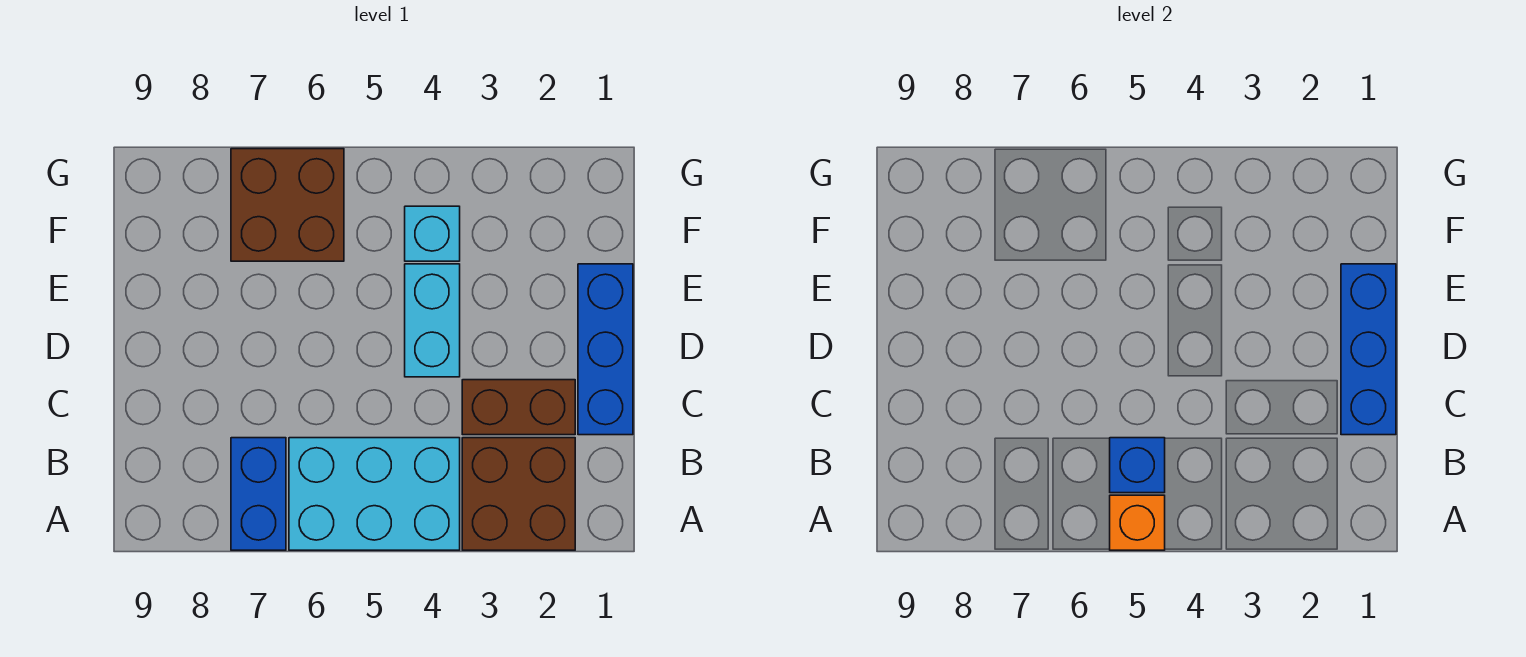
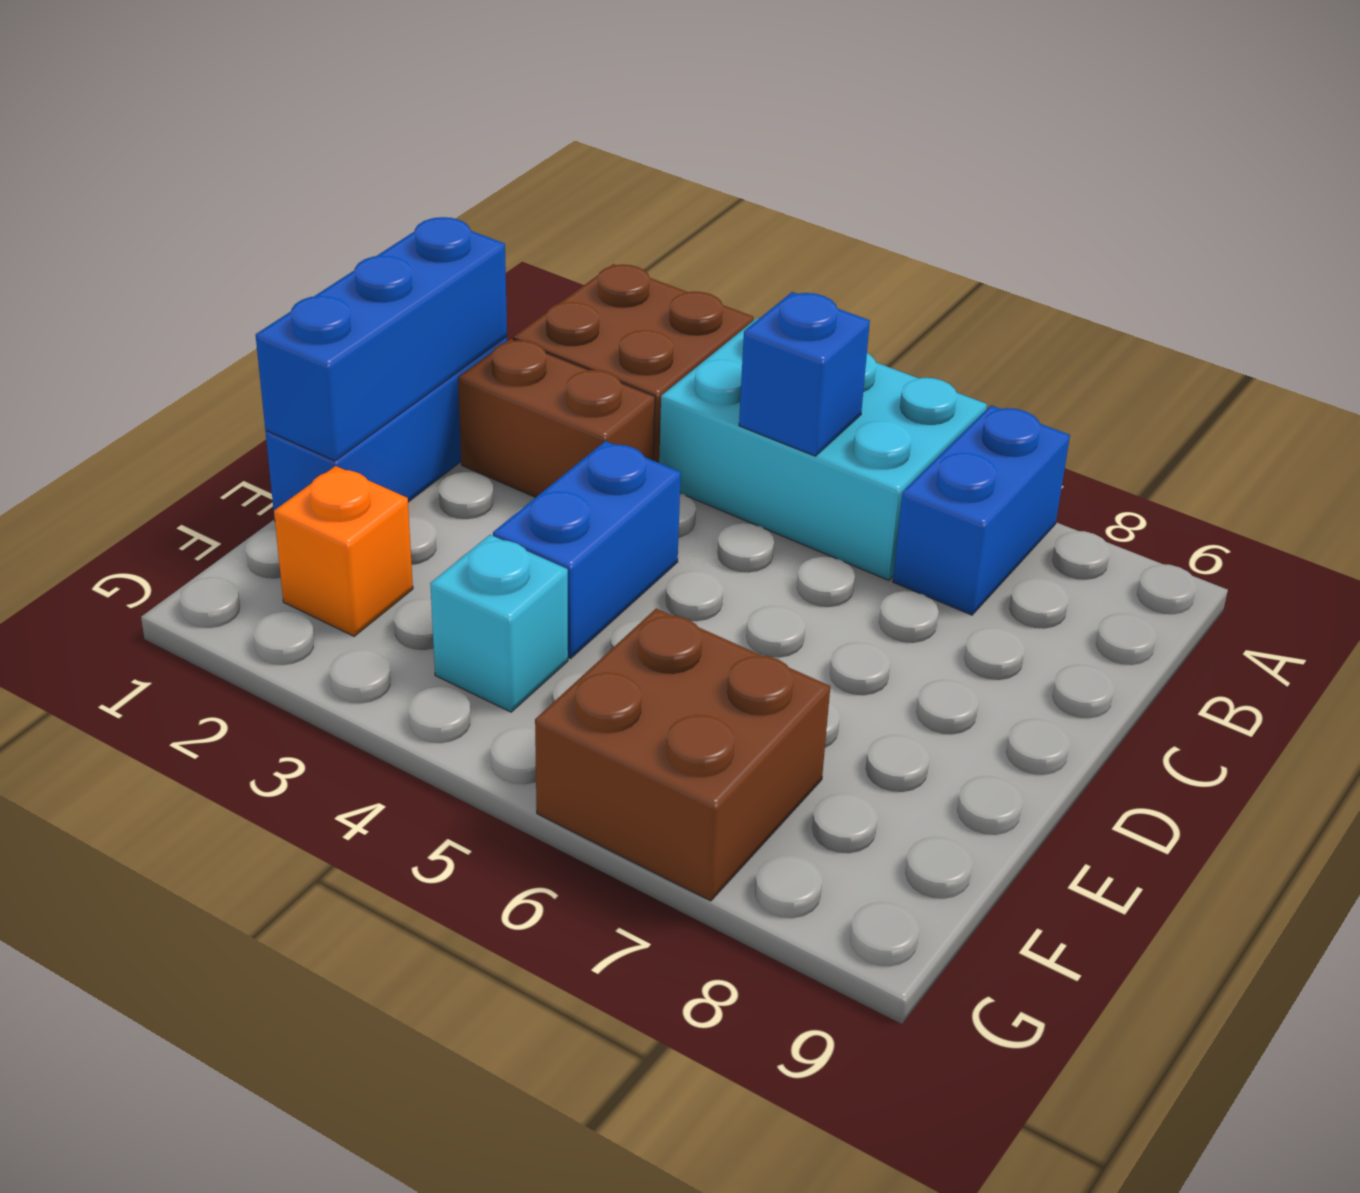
orange brick A5 level 2 -> orange brick F2 level 1
cyan brick D4:E4 level 1 -> blue brick D4:E4 level 1

